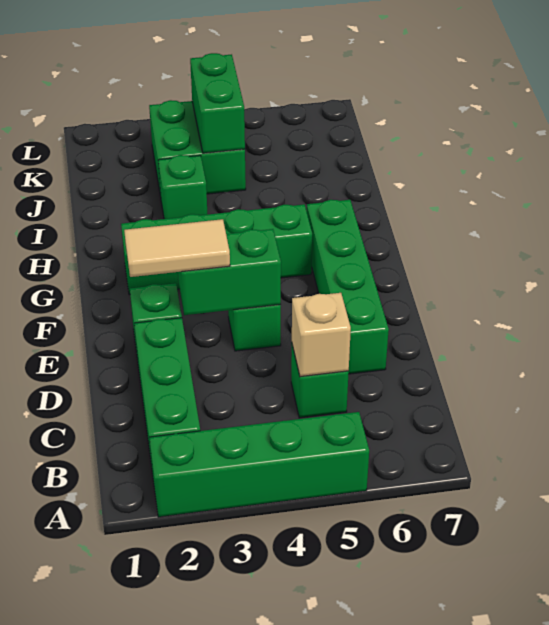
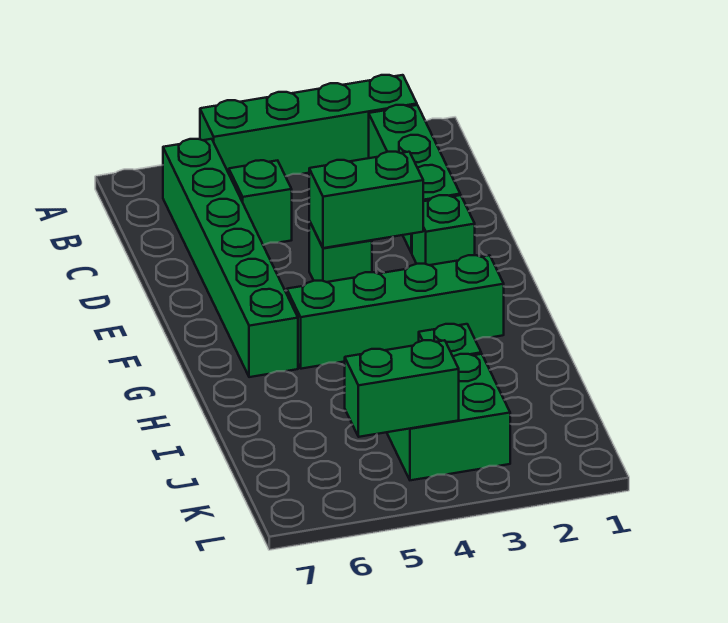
tan brick C5 level 2 -> none
green brick D6:G6 level 1 -> green brick B6:G6 level 1
tan tile E2:E3 level 3 -> none
green brick J4:K4 level 2 -> green brick K4:K5 level 2

